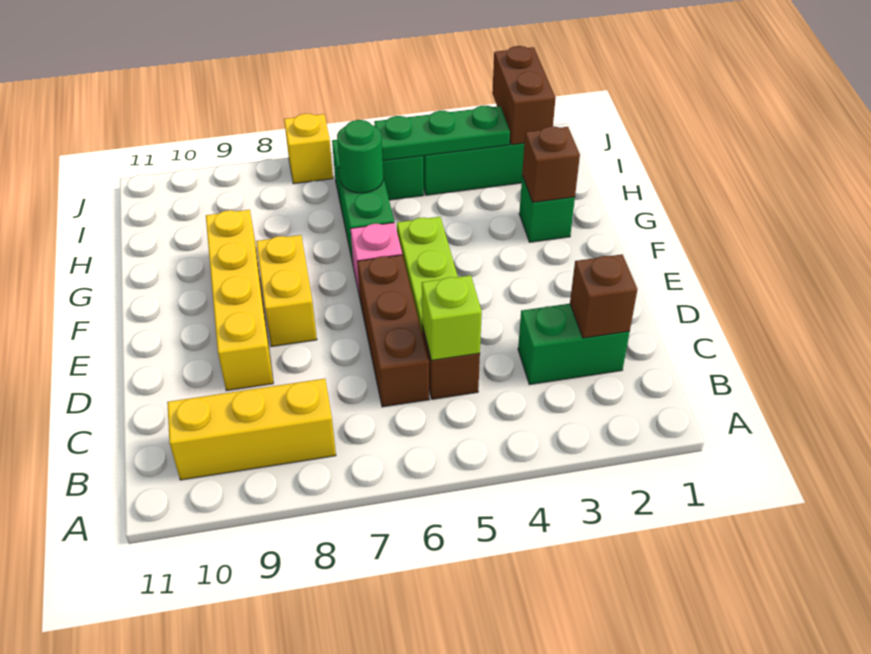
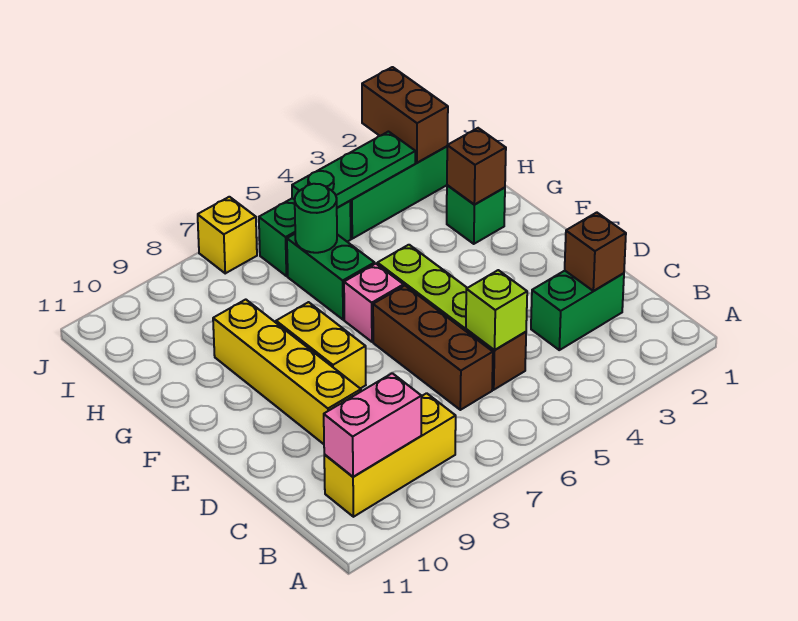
none -> pink brick B9:B10 level 2

